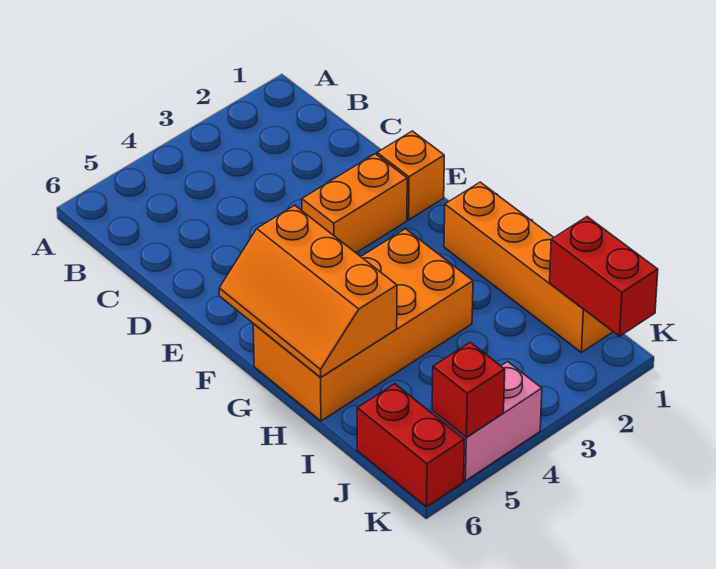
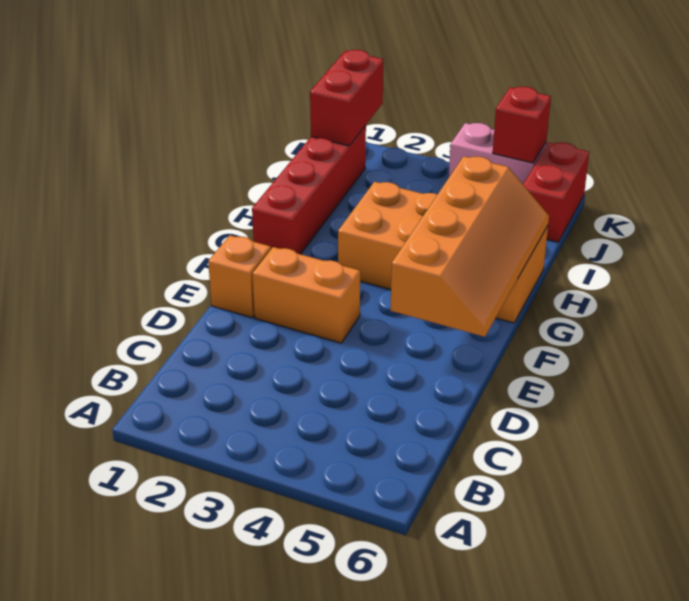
orange slope F5:H6 level 2 top 5 -> orange slope E5:H6 level 2 top 5
orange brick G1:J1 level 1 -> red brick G1:J1 level 1

